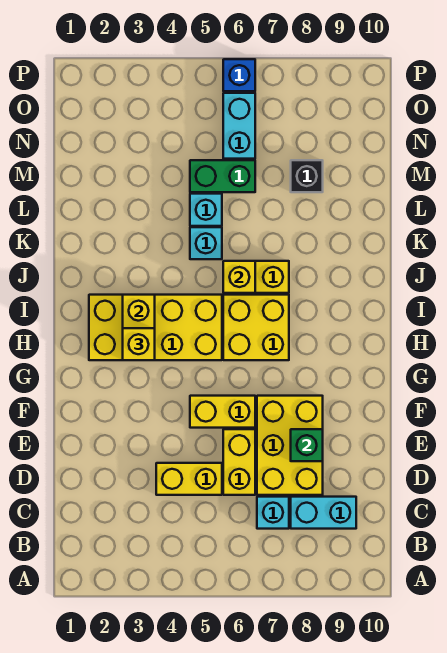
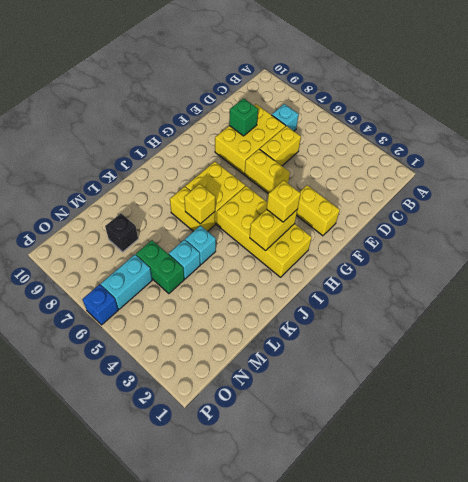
cyan brick C8:C9 level 1 -> none
yellow brick D4:D5 level 1 -> yellow brick F2:F3 level 1

